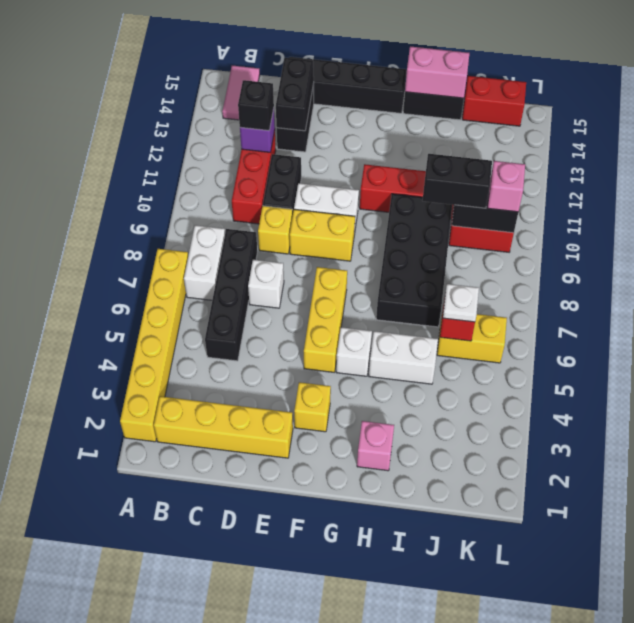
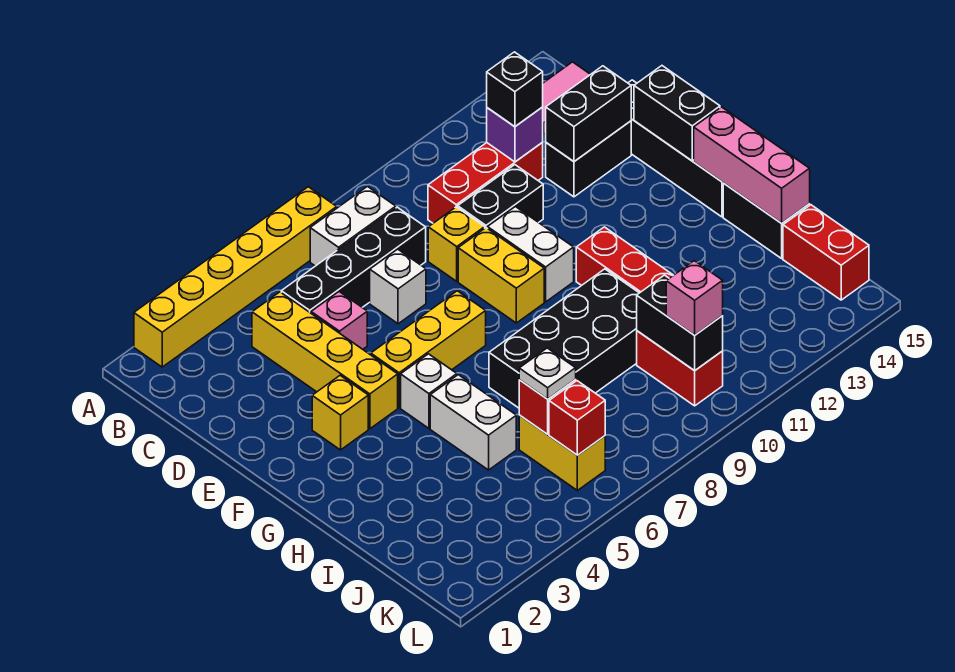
yellow brick B2:E2 level 1 -> yellow brick C4:F4 level 1
pink brick H2 level 1 -> pink brick D5 level 1
pink brick H15:I15 level 2 -> pink brick G15:I15 level 2
black brick I10:J10 level 3 -> black brick E15:F15 level 2
none -> red brick K6 level 2

